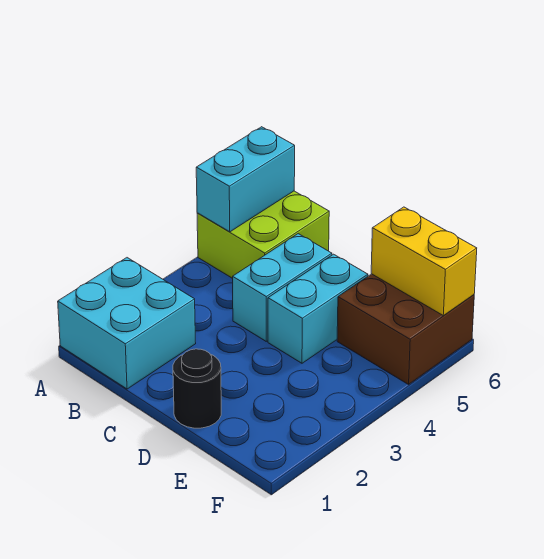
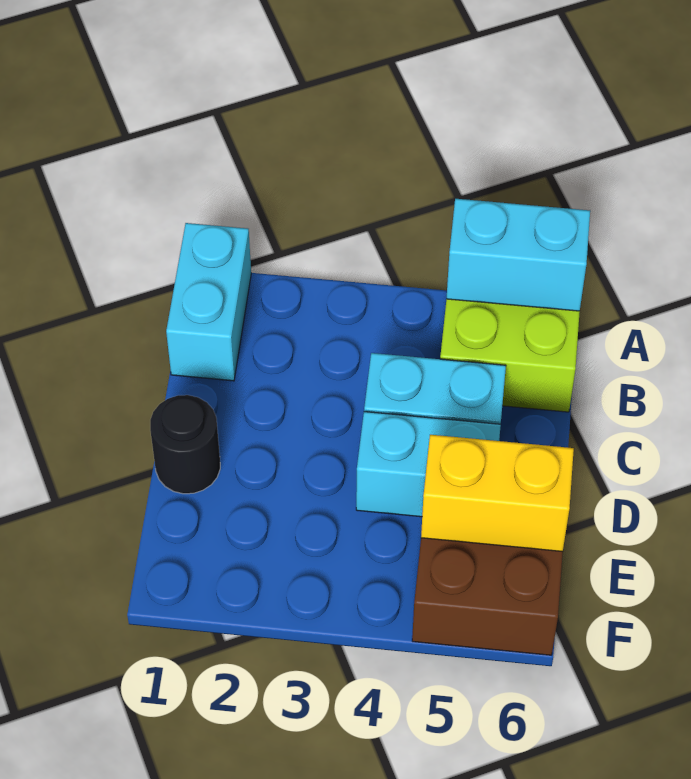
cyan brick A1:B2 level 1 -> cyan brick A1:B1 level 1
yellow brick E6:F6 level 2 -> yellow brick E5:E6 level 2

